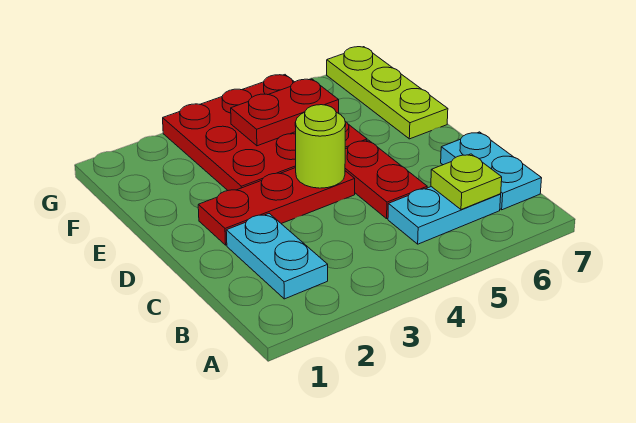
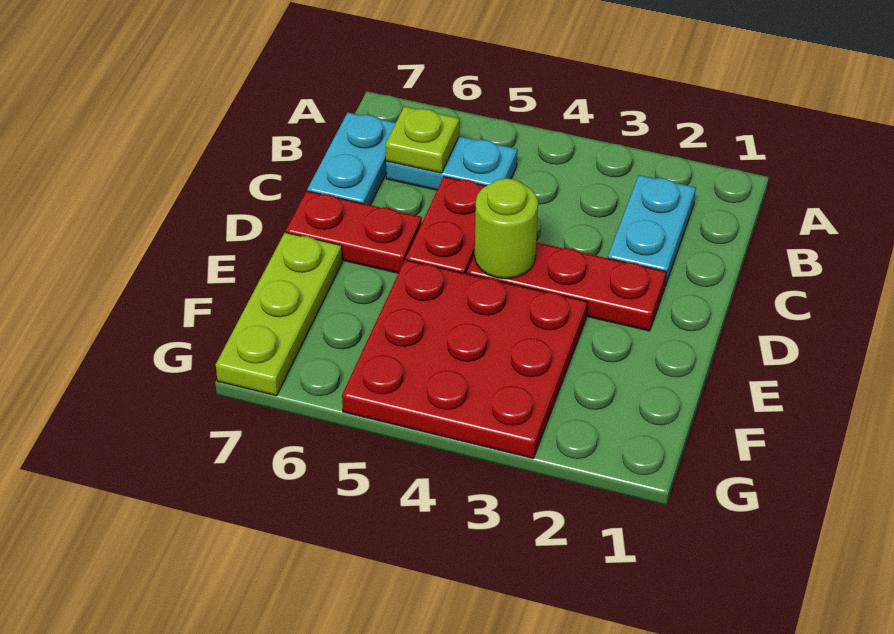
red plate F4:F5 level 2 -> red plate D6:D7 level 1

